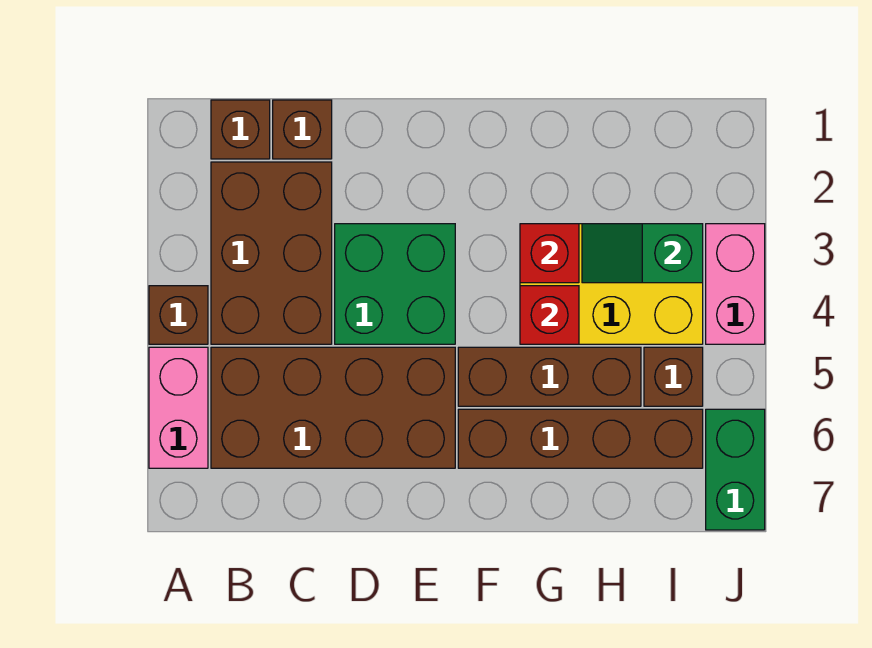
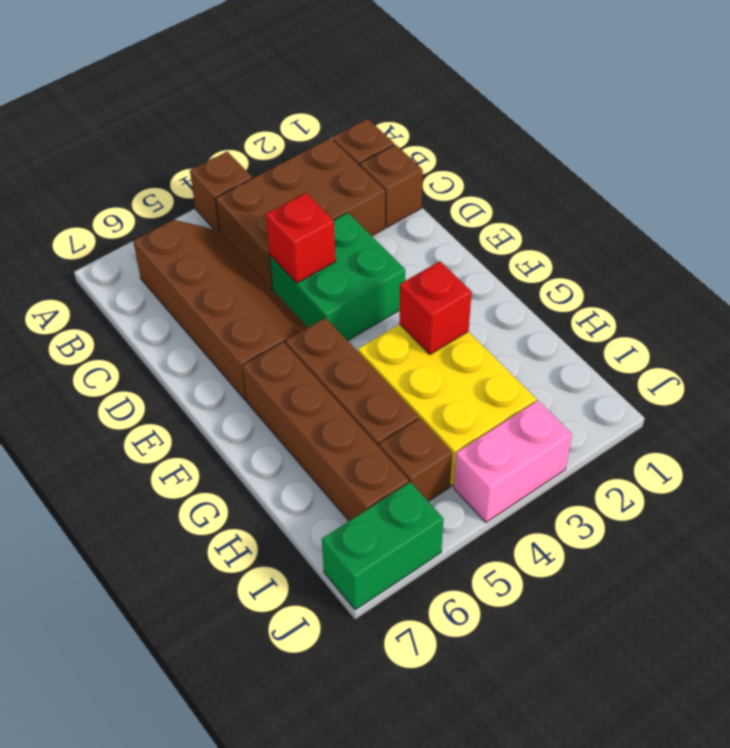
pink brick A5:A6 level 1 -> none
brown brick B5:E6 level 1 -> brown slope B5:E6 level 1 top 6
red brick G4 level 2 -> red brick D4 level 2
green slope H3:I3 level 2 top I -> none

